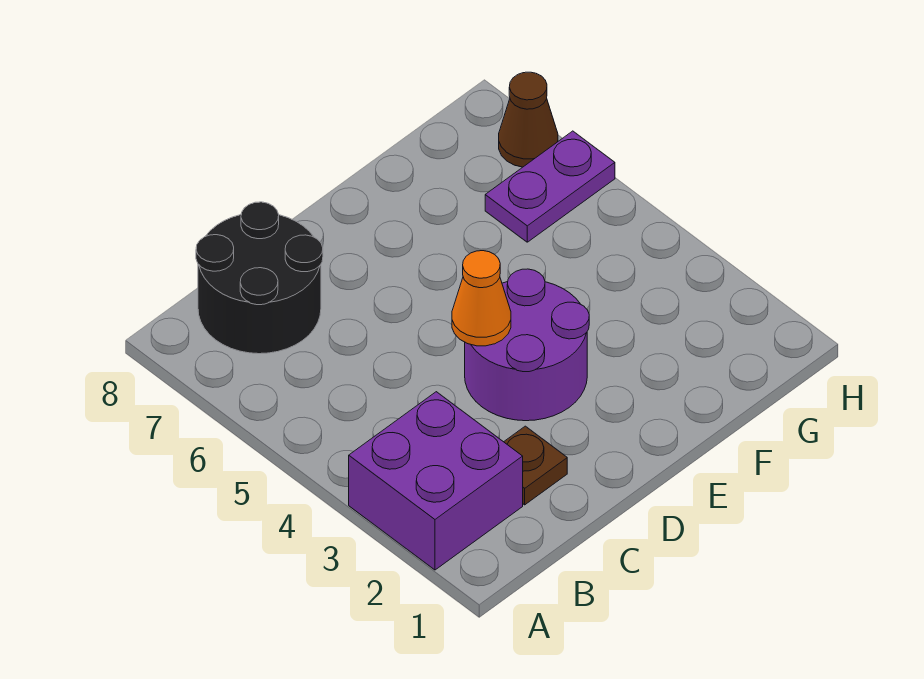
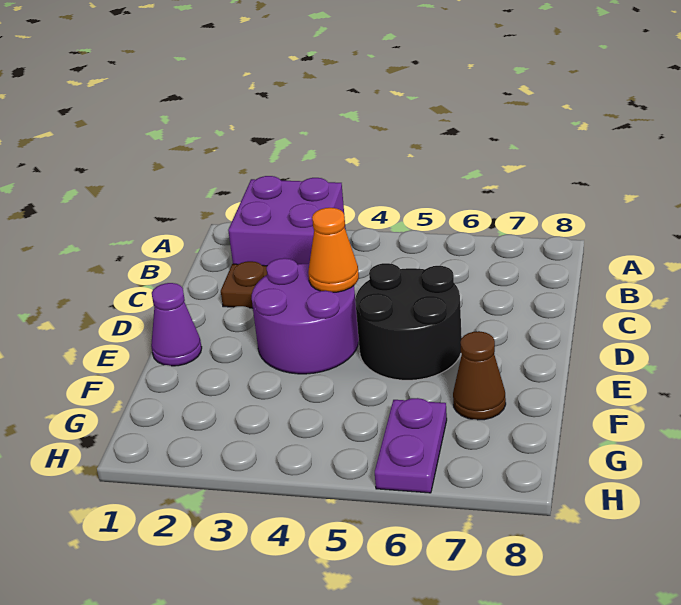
black round brick B7:C8 level 1 -> black round brick D5:E6 level 1
none -> purple cone E1 level 1
brown cone H7 level 1 -> brown cone F7 level 1

